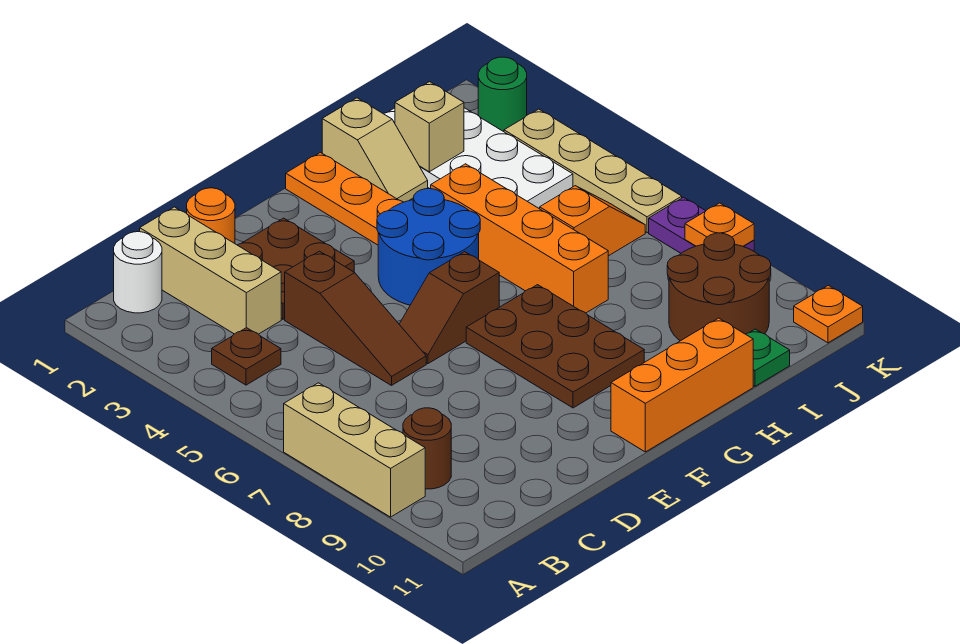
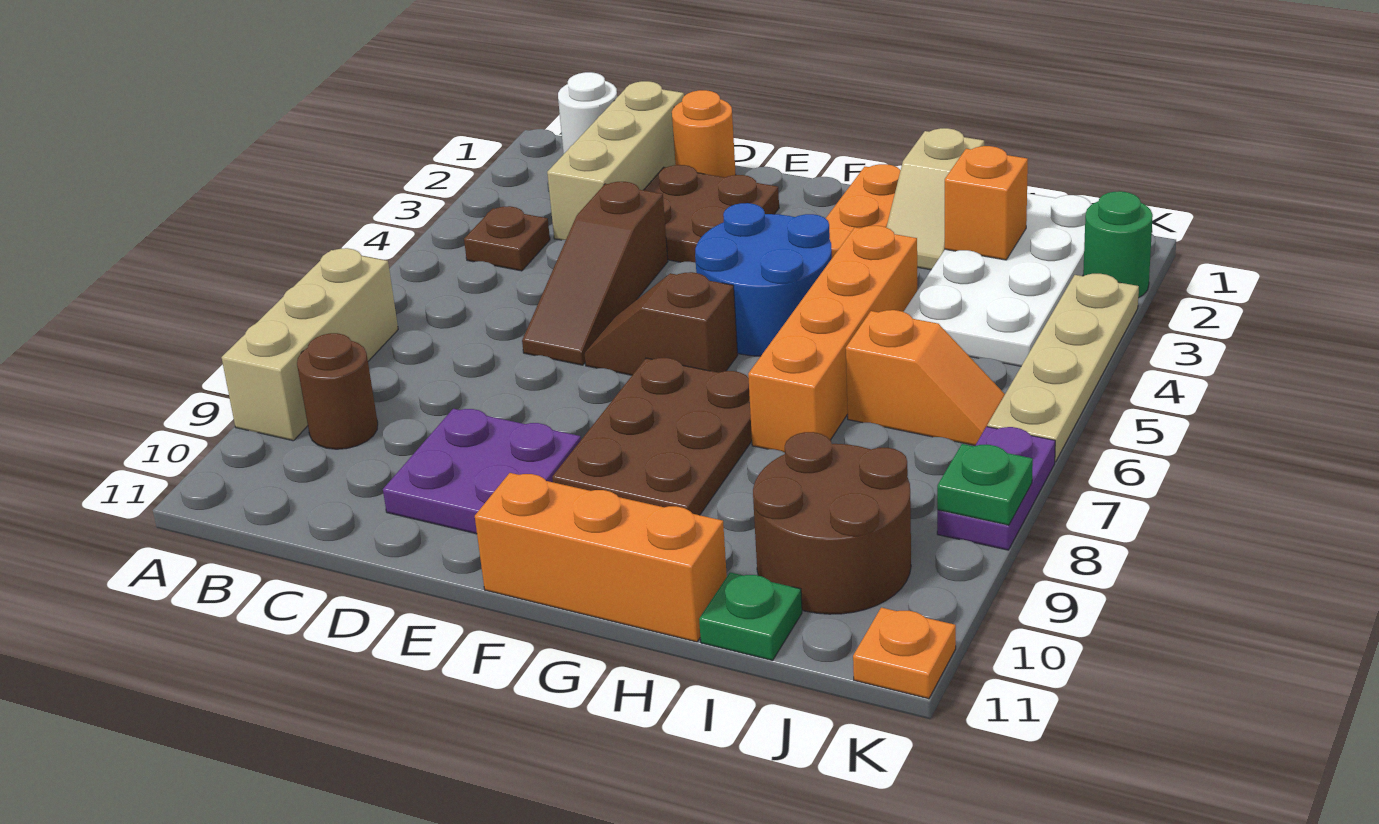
none -> purple plate D9:E10 level 1
tan brick I2 level 2 -> orange brick I2 level 2
orange plate K8 level 2 -> green plate K8 level 2

